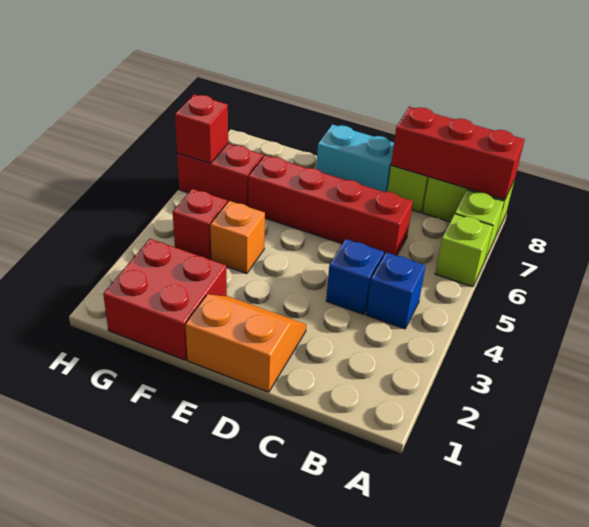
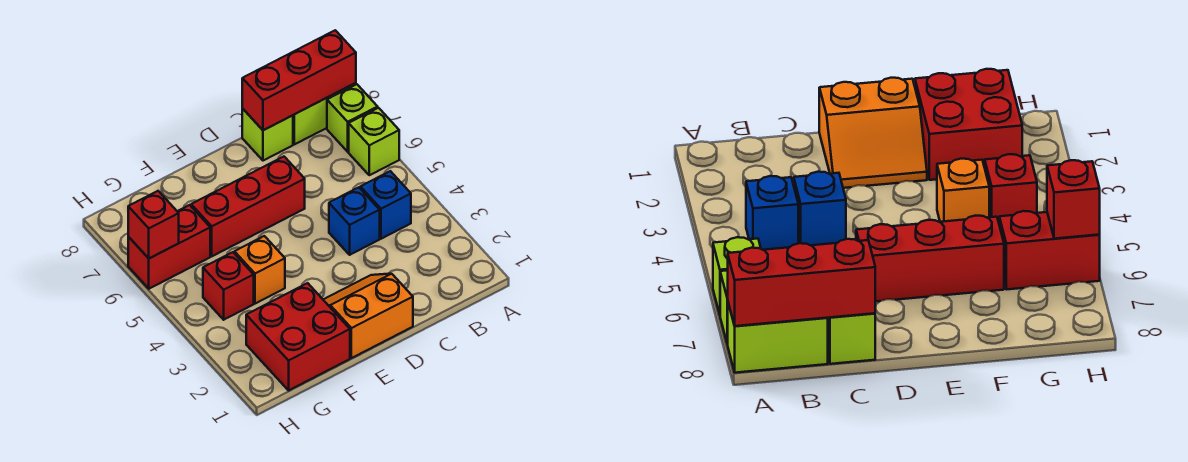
red brick C6:F6 level 1 -> red brick D6:F6 level 1
cyan brick D8:E8 level 1 -> none

